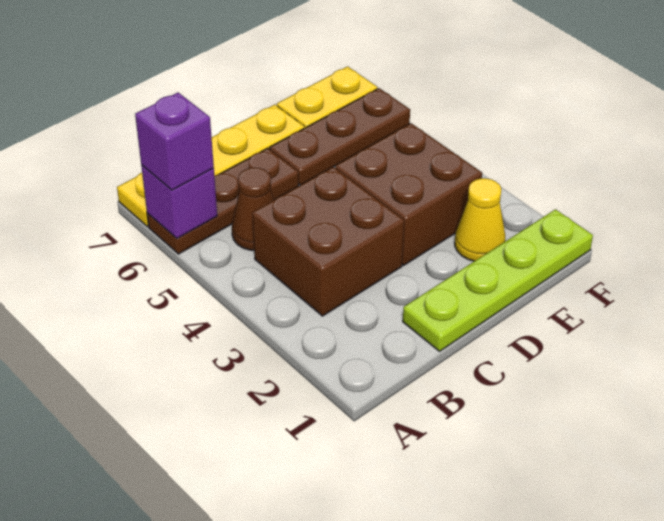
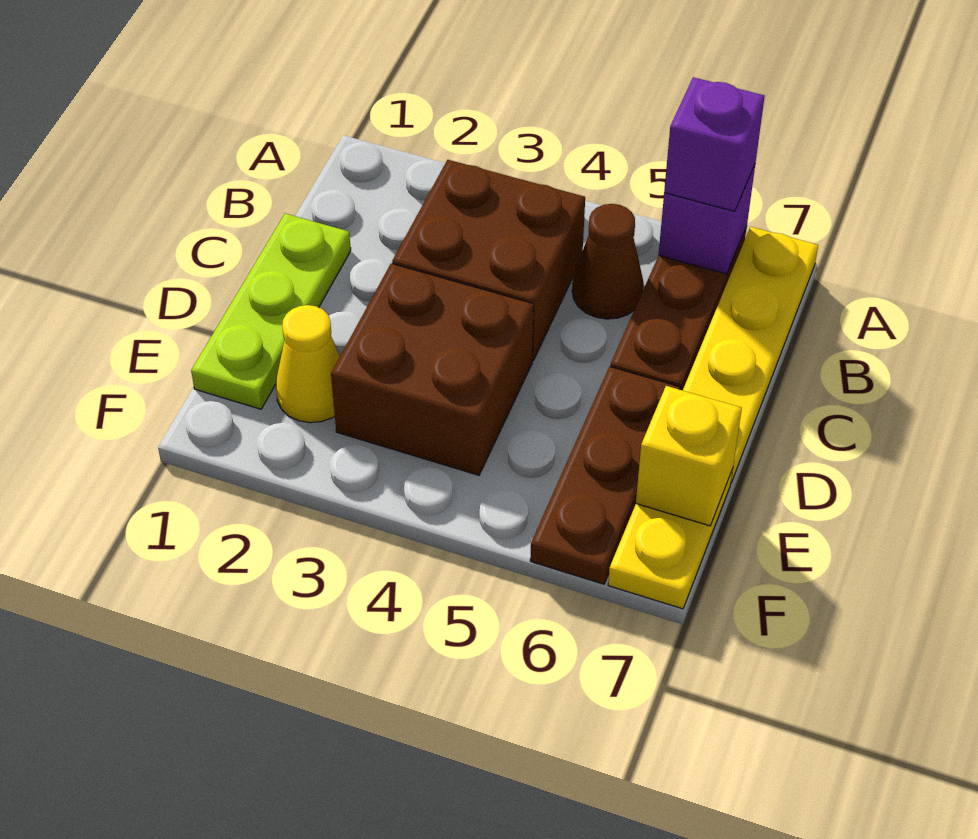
lime plate C1:F1 level 1 -> lime plate C1:E1 level 1
none -> yellow brick E7 level 2

